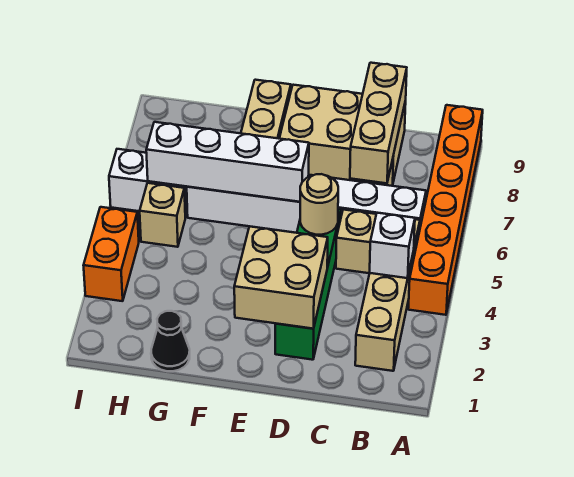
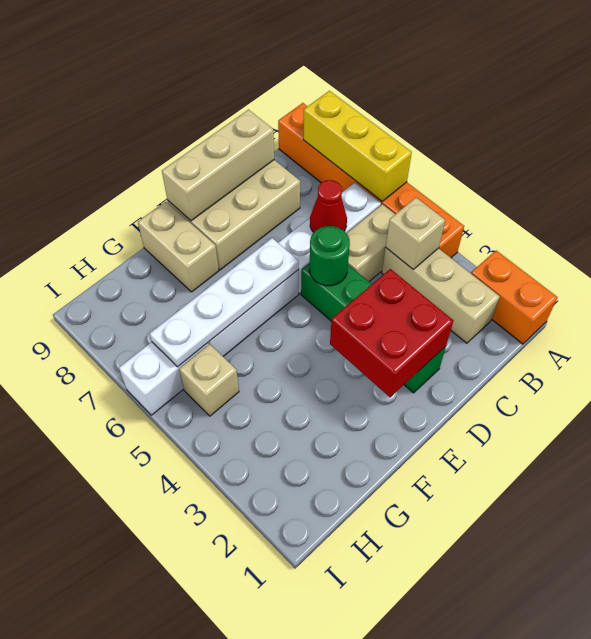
none -> yellow brick A6:A8 level 2
white brick B4 level 2 -> tan brick B4 level 2
none -> red cone C6 level 2
tan brick C7:C9 level 2 -> tan brick C9:E9 level 2
tan brick D2:E3 level 2 -> red brick D2:E3 level 2
tan round brick D5 level 2 -> green round brick D5 level 2
white brick E6:H6 level 2 -> white plate E6:H6 level 2
black cone G1 level 1 -> none
orange brick I3:I4 level 1 -> orange brick A1:A2 level 1

